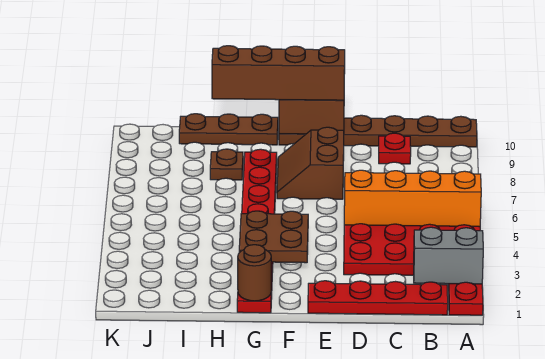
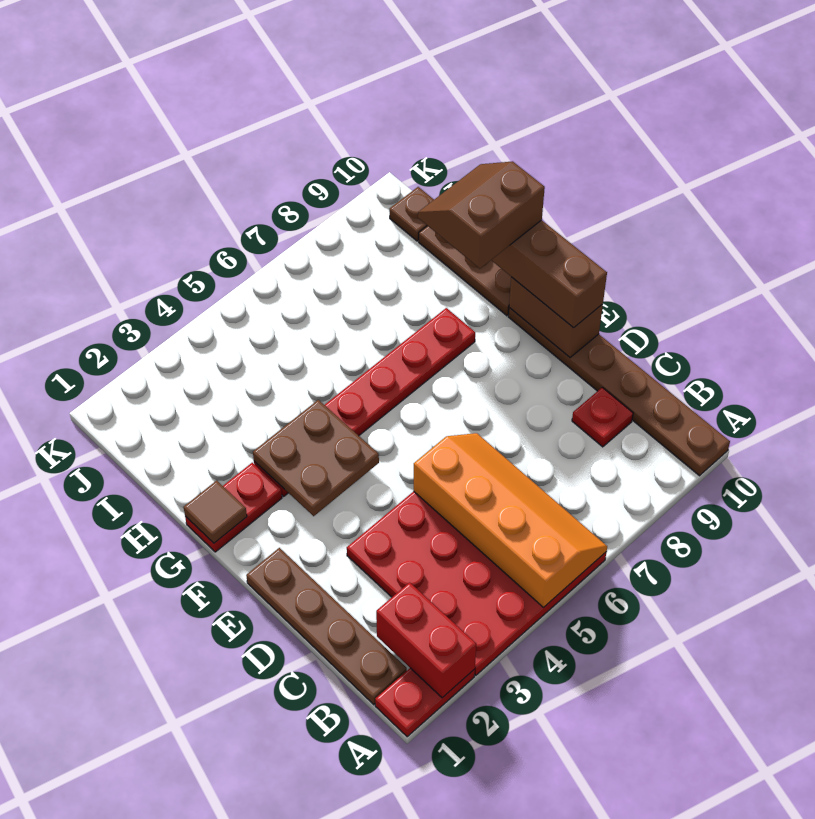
grey brick A2:B2 level 2 -> red brick A2:B2 level 2
red plate B1:E1 level 1 -> brown plate B1:E1 level 1
brown slope E7:F8 level 1 top E -> brown slope G9:H10 level 4 top G
brown round brick G1 level 2 -> brown tile G1 level 2
brown plate H8 level 1 -> brown plate J10 level 1

